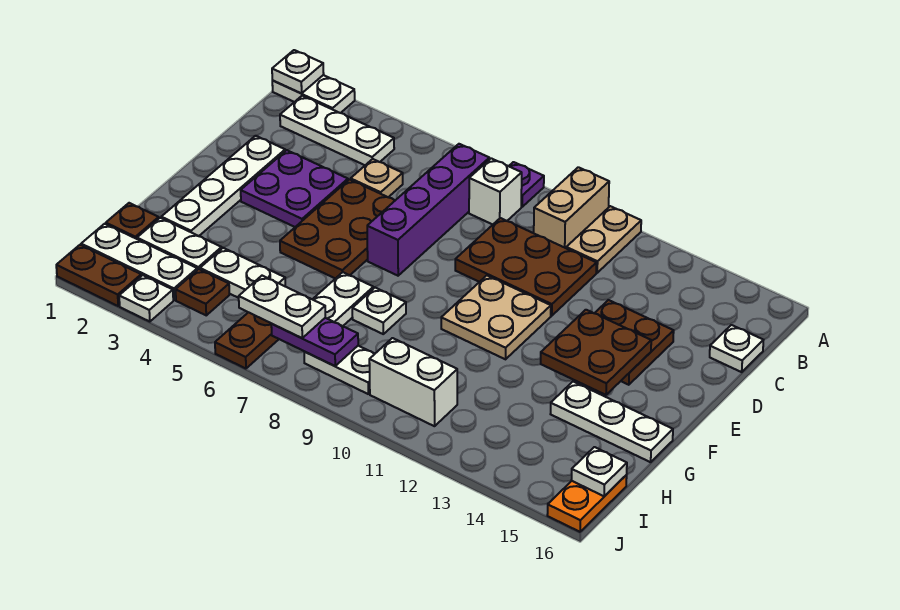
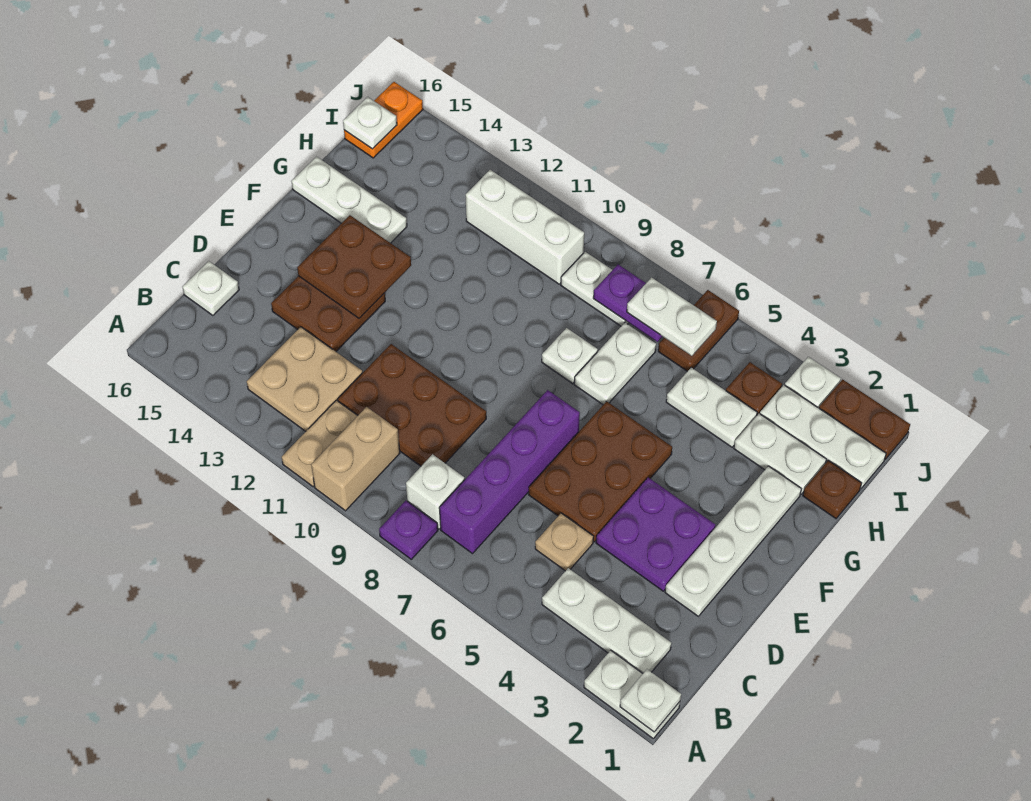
tan plate E10:F11 level 1 -> tan plate B12:C13 level 1
white brick I10:I11 level 1 -> white brick I10:I12 level 1

